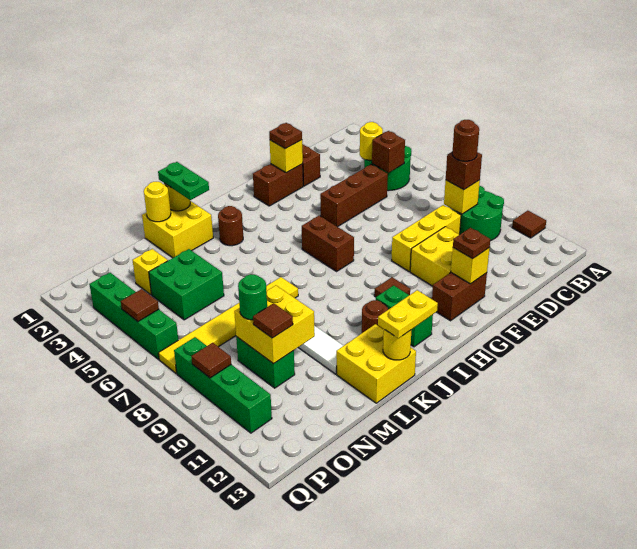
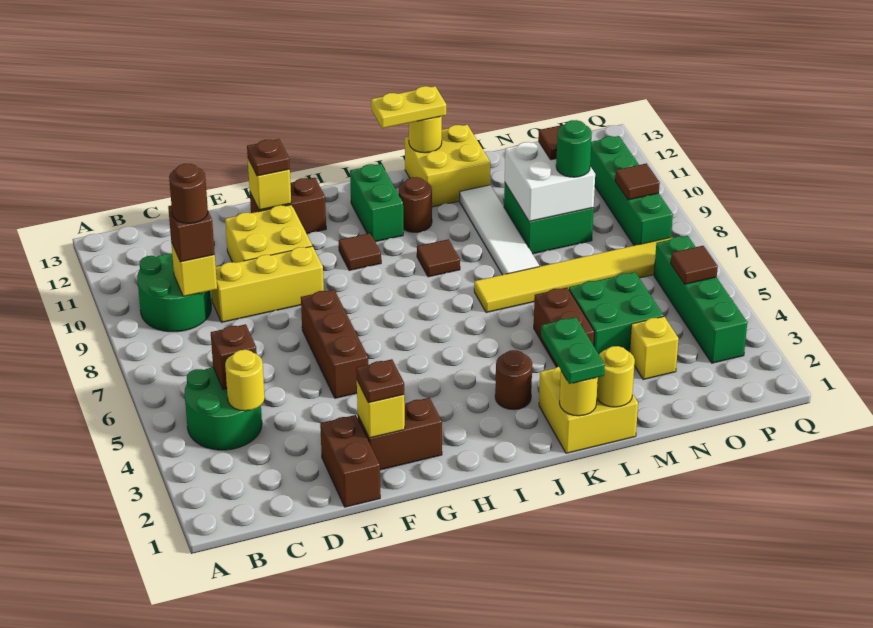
brown tile A11 level 1 -> brown tile J9 level 1
brown brick D5:F5 level 1 -> brown brick F5:F7 level 1
brown brick H6:H7 level 1 -> brown brick L4:L5 level 1
yellow brick M9:N10 level 2 -> white brick M9:N10 level 2
green brick N9:N10 level 1 -> green brick M9:N10 level 1

